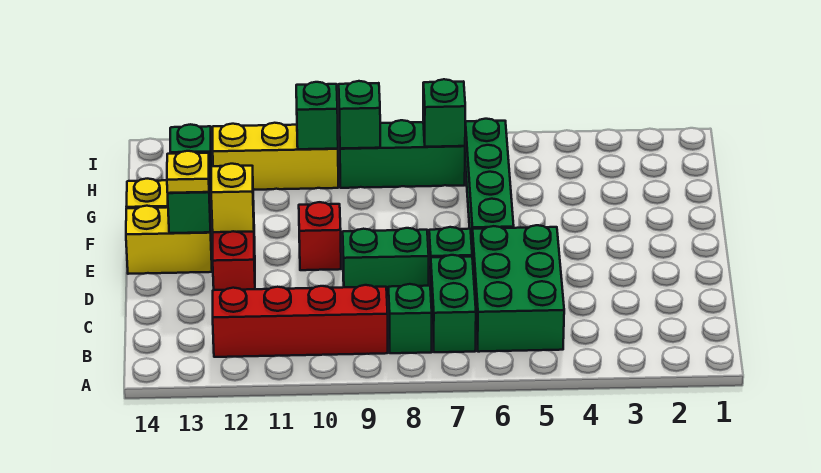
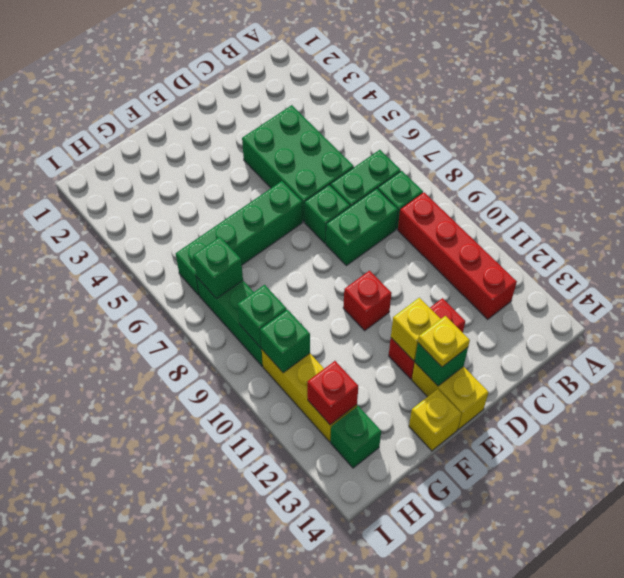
green brick B5:D6 level 1 -> green brick C4:D6 level 1
green brick D8:D9 level 1 -> green brick C8:D8 level 1
none -> red brick H12 level 2

